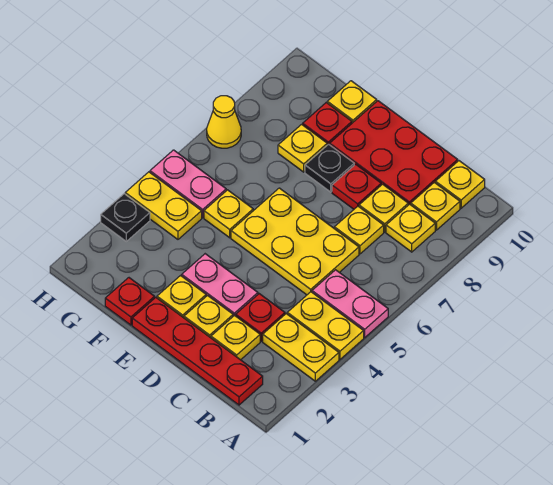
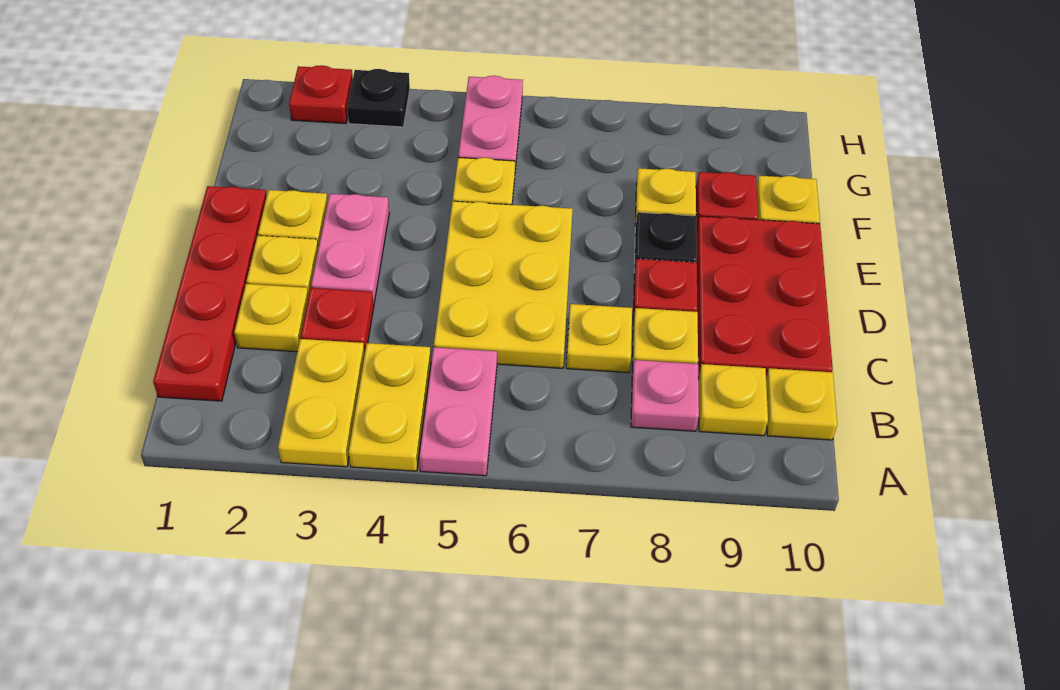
yellow plate B8 level 1 -> pink plate B8 level 1
red plate F1 level 1 -> red plate H2 level 1
yellow plate G4:H4 level 1 -> none
yellow cone H7 level 1 -> none

